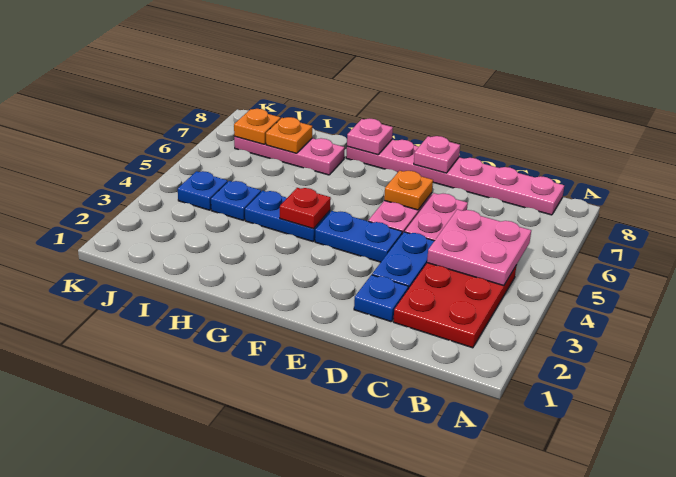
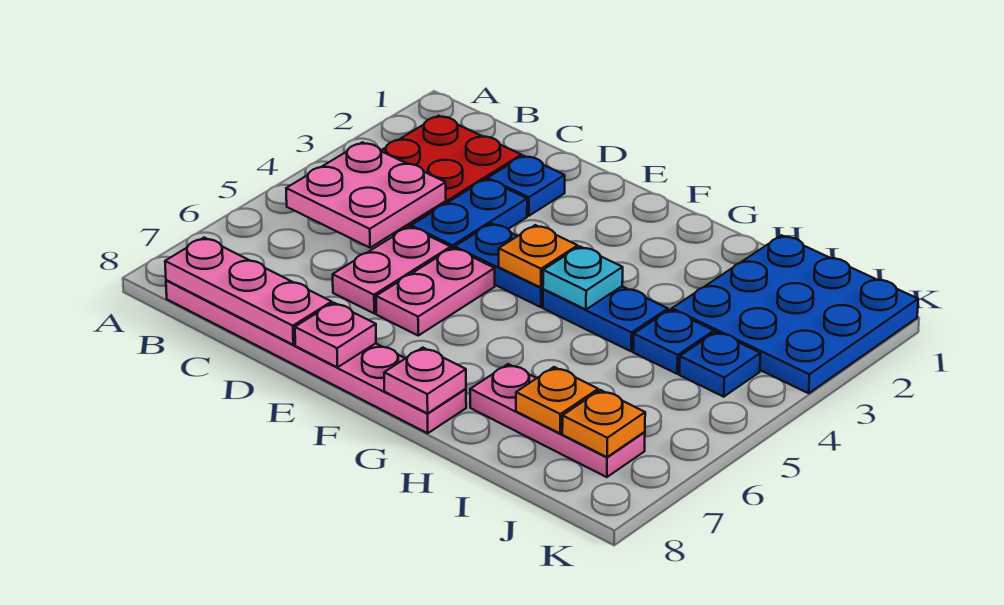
none -> pink plate B8:D8 level 2
orange plate E6 level 2 -> orange plate F4 level 2
red plate G4 level 2 -> cyan plate G4 level 2
none -> blue plate I1:K3 level 1

